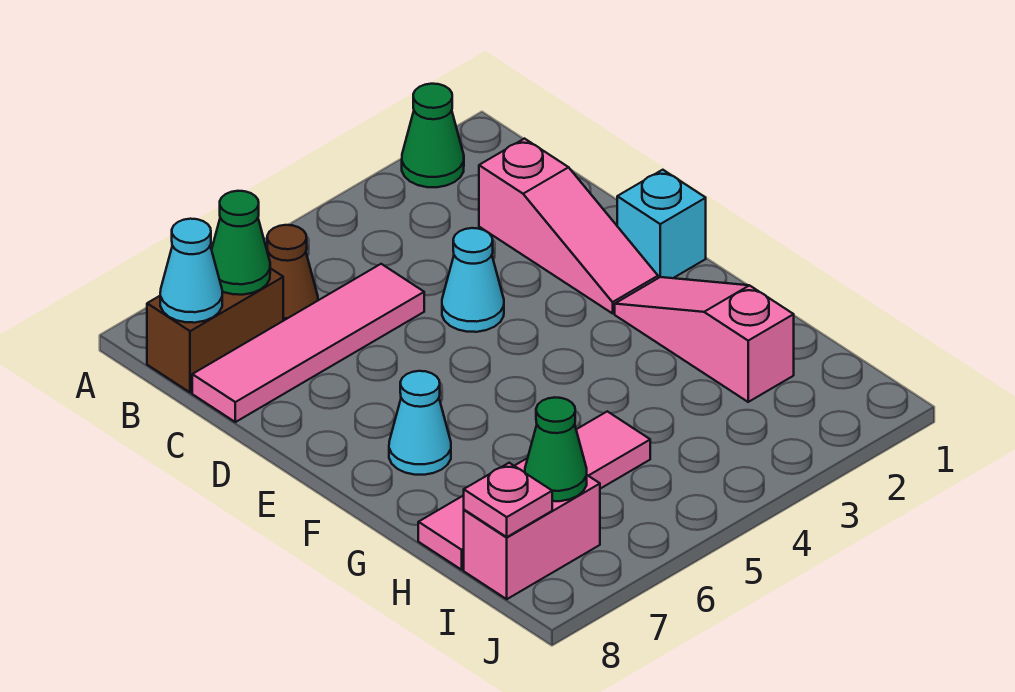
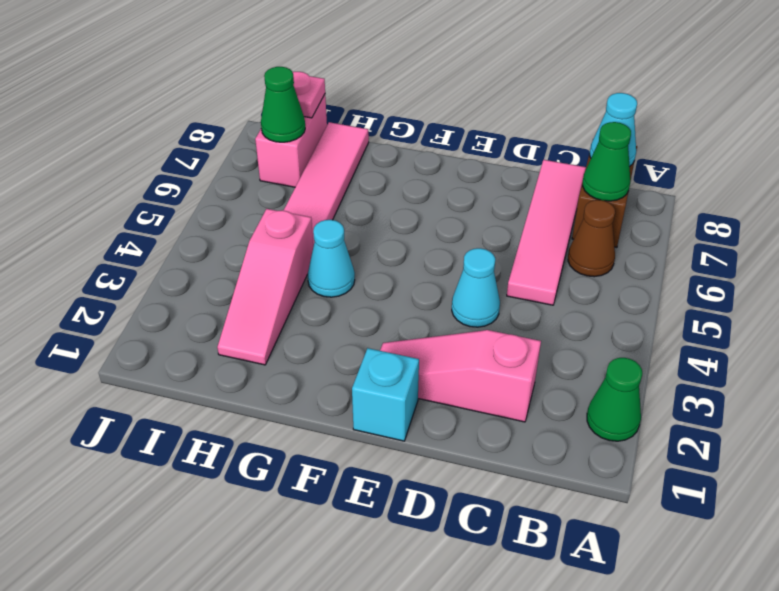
pink slope F2:H2 level 1 top H -> pink slope H2:H4 level 1 top 4
cyan cone F7 level 1 -> cyan cone G4 level 1

